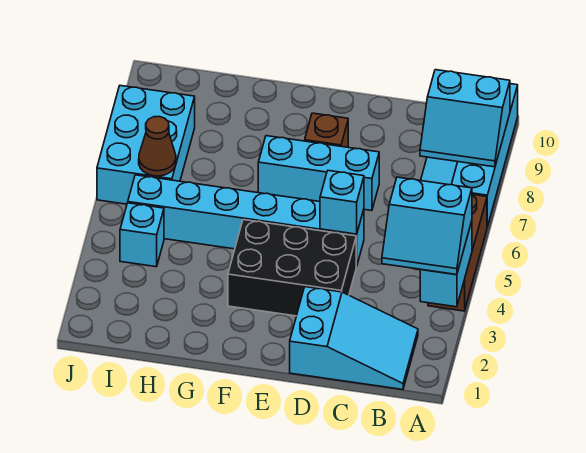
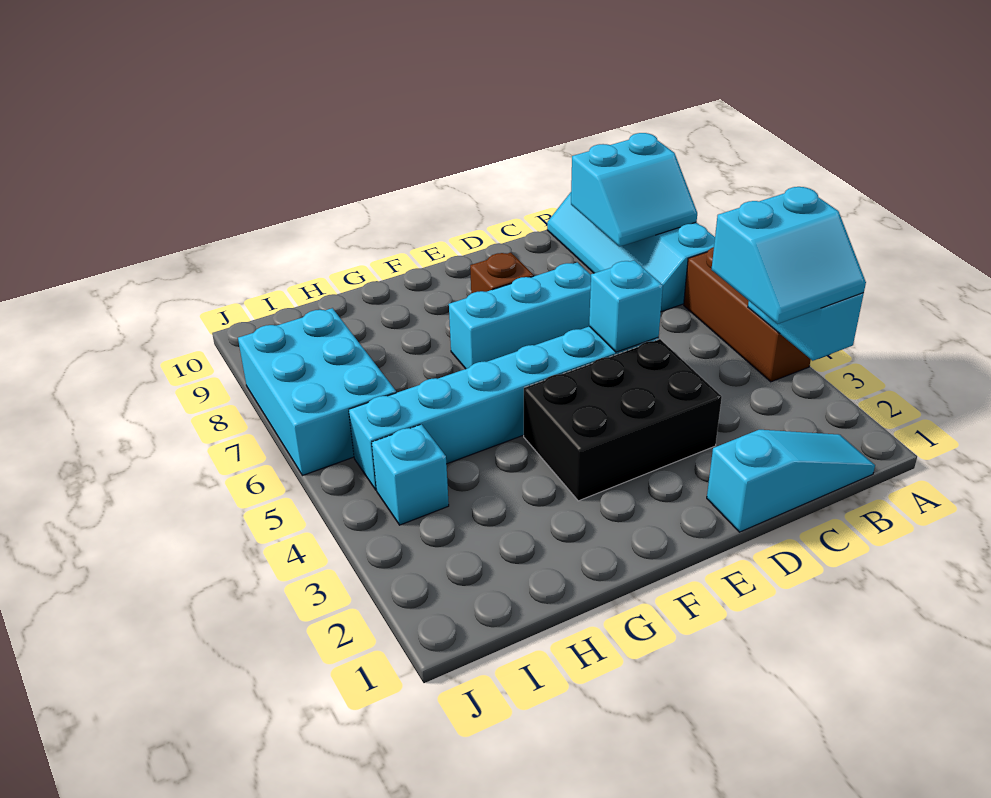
cyan slope B1:D2 level 1 top D -> cyan slope B1:D1 level 1 top D
brown cone I6 level 2 -> none

